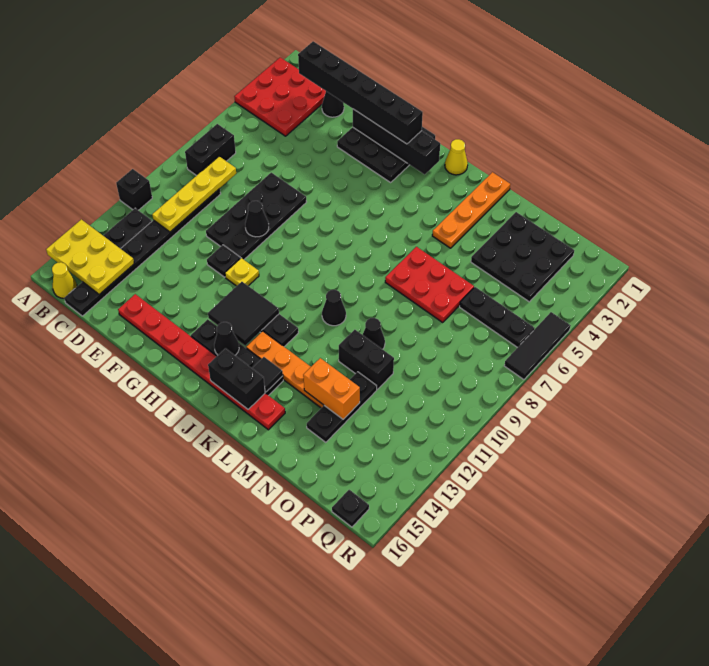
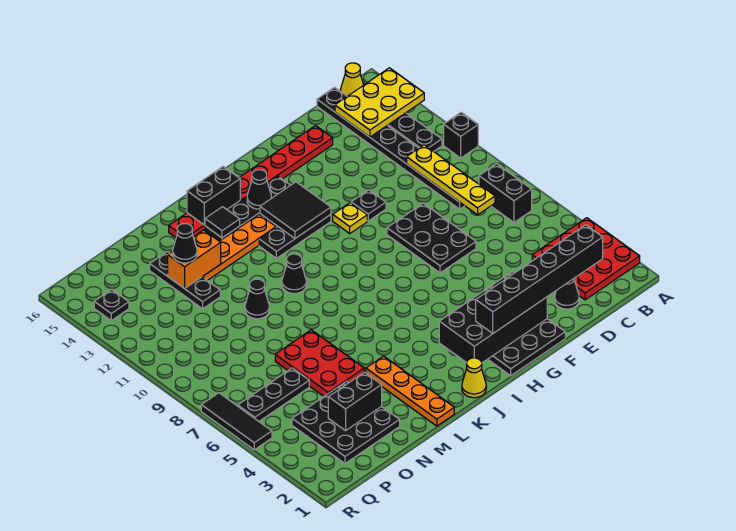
black plate E7:F10 level 1 -> black plate E7:F9 level 1
black brick F2:I2 level 2 -> black brick F2:I3 level 2
black cone F9 level 2 -> black cone N13 level 3
red plate L6:N7 level 1 -> red plate M5:N7 level 1
black brick M11:N11 level 1 -> black brick N3:O3 level 2
black plate Q16 level 1 -> black plate Q14 level 1

